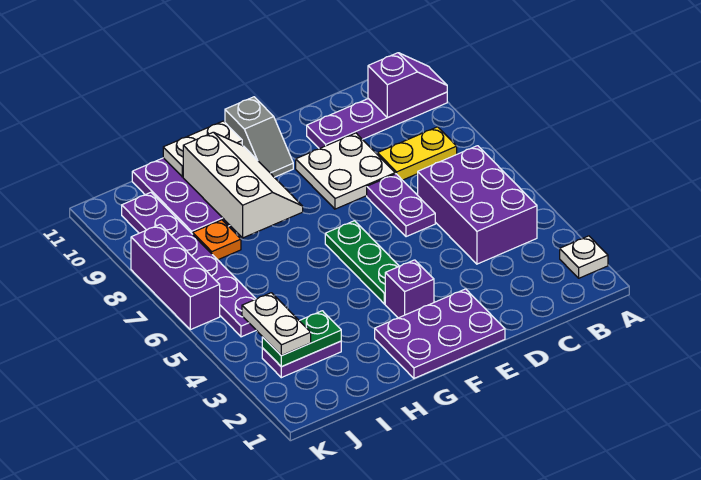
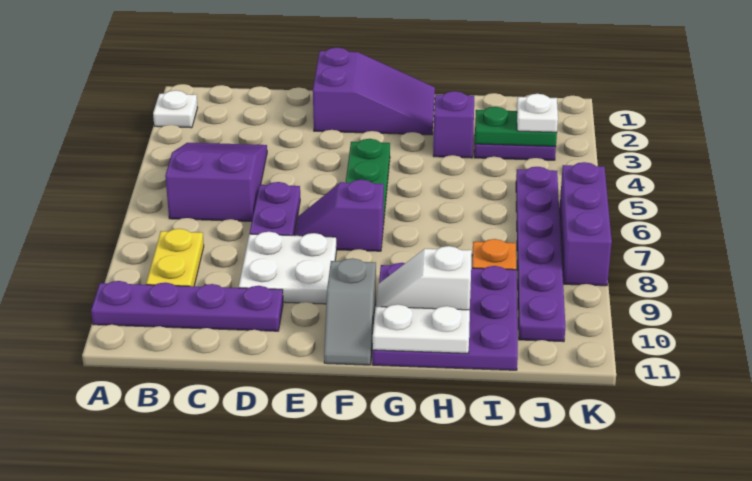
purple slope A10:B10 level 2 top B -> purple slope E7:F7 level 1 top F
purple brick B4:C6 level 1 -> purple slope B4:C6 level 1 top 6
yellow plate B8:C8 level 1 -> yellow plate B8:B9 level 1
purple plate E1:G2 level 1 -> purple slope E1:G2 level 1 top E
purple brick F3 level 1 -> purple brick H3 level 1
grey slope F10:F11 level 1 top 11 -> grey slope F10:F11 level 1 top 10
white slope G8:H10 level 2 top H -> white slope G10:H10 level 2 top H
white plate J3:J4 level 3 -> white plate J3 level 3

